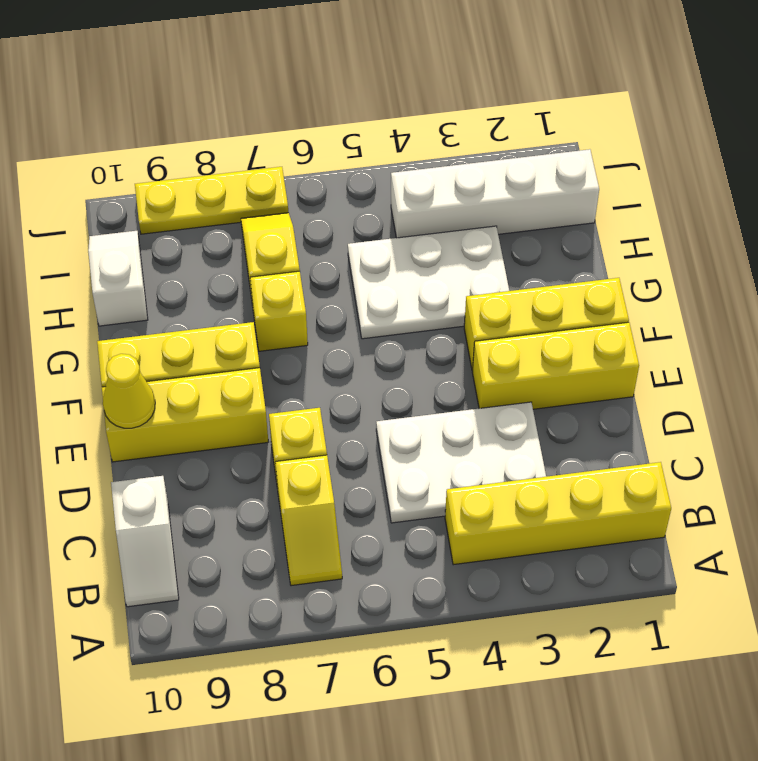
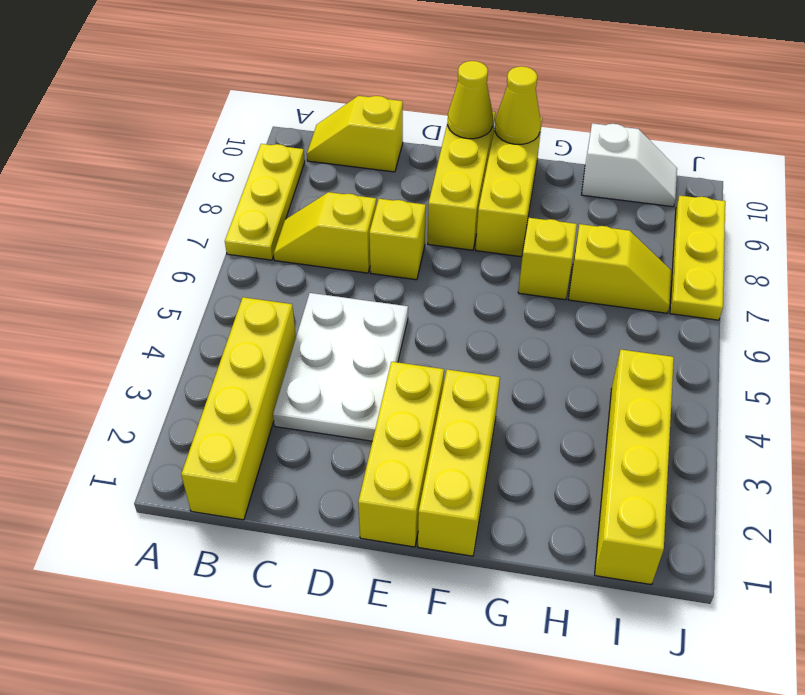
none -> yellow plate A7:A9 level 1
white slope B10:C10 level 1 top C -> yellow slope B10:C10 level 1 top C
none -> yellow cone F10 level 2
white plate G3:H5 level 1 -> none
white brick I1:I4 level 1 -> yellow brick I1:I4 level 1

